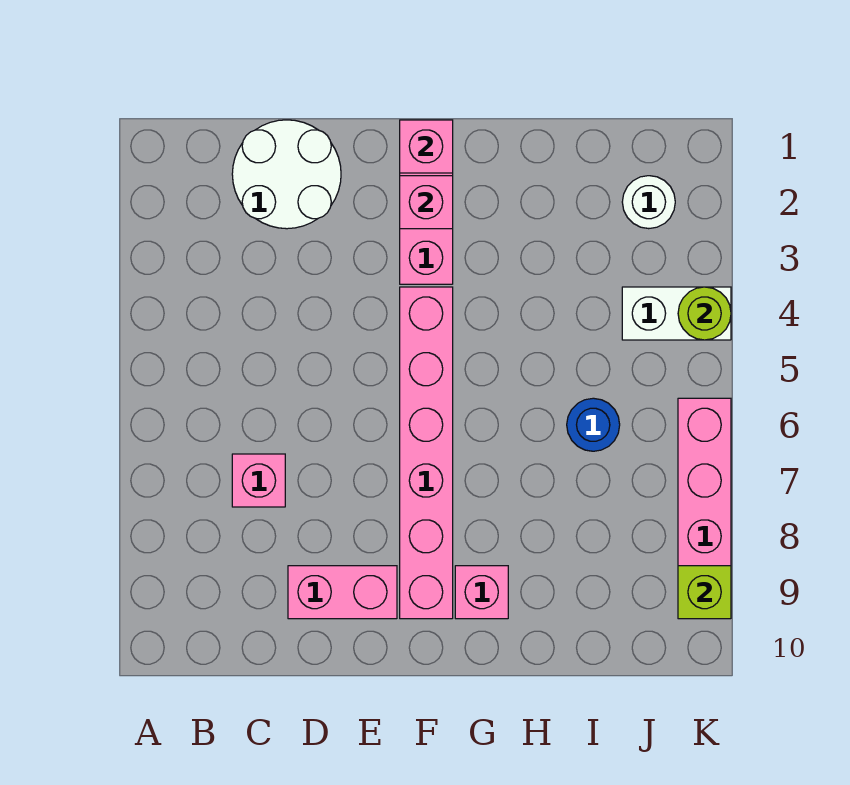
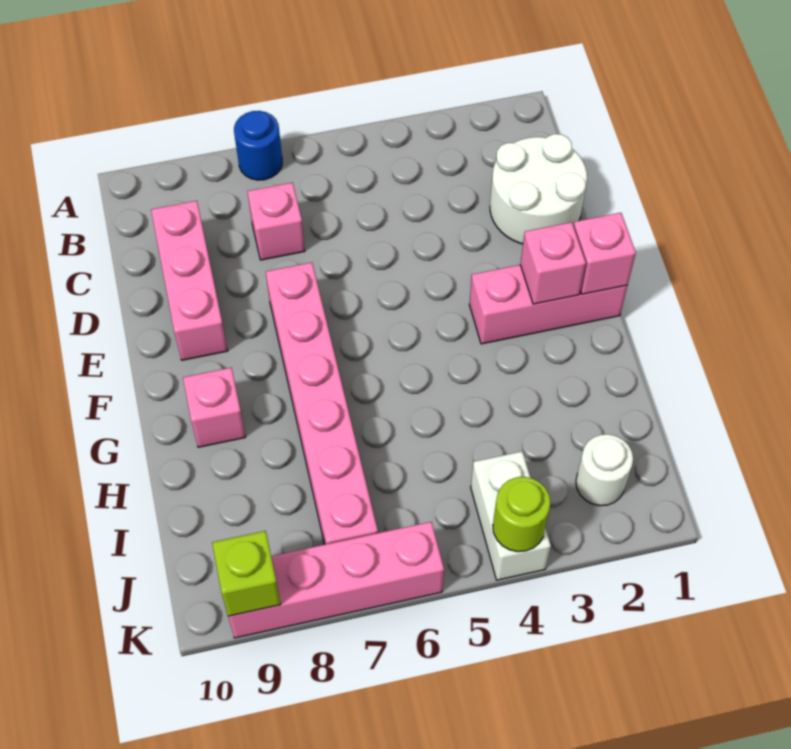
pink brick D9:E9 level 1 -> pink brick C9:E9 level 1
pink brick F4:F9 level 1 -> pink brick E7:J7 level 1
blue round brick I6 level 1 -> blue round brick A7 level 1

